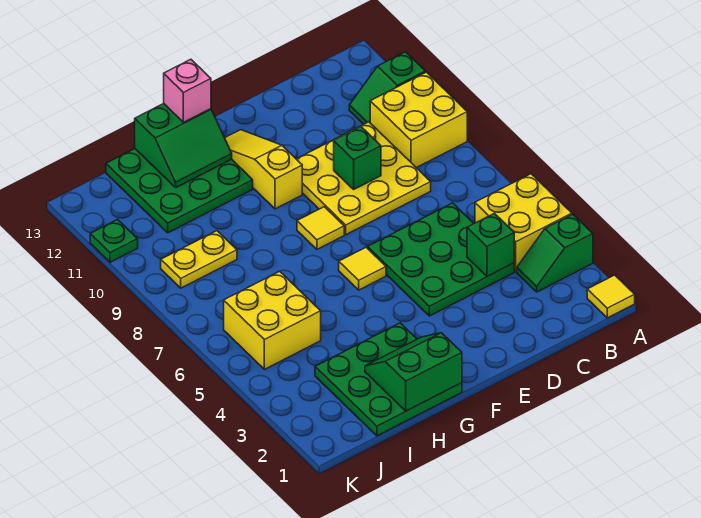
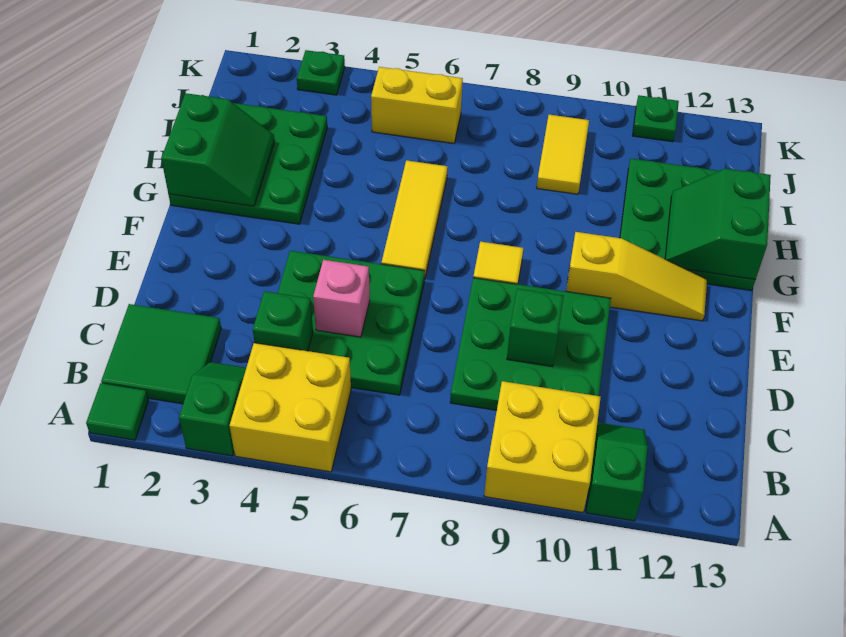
yellow tile A1 level 1 -> green tile A1 level 1
none -> green tile B1:C2 level 1
yellow plate C8:E10 level 1 -> green plate C8:E10 level 1
yellow tile F6 level 1 -> yellow tile F6:H6 level 1
pink brick G13 level 3 -> pink brick D5 level 2
yellow brick I5:J6 level 1 -> yellow brick J5:J6 level 1
yellow plate I9:J9 level 1 -> yellow tile I9:J9 level 1
none -> green plate K3 level 1

